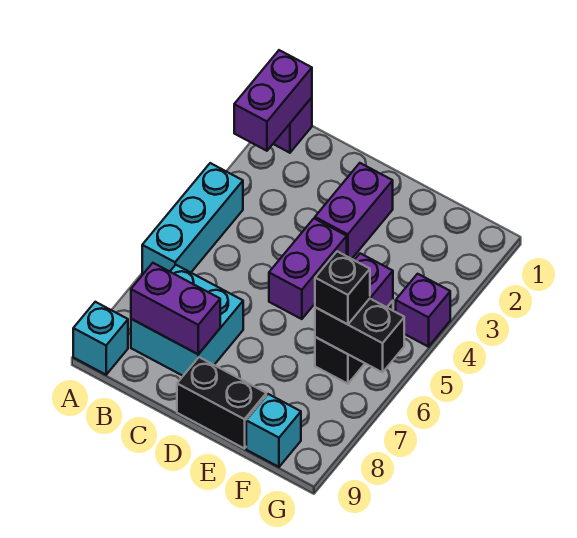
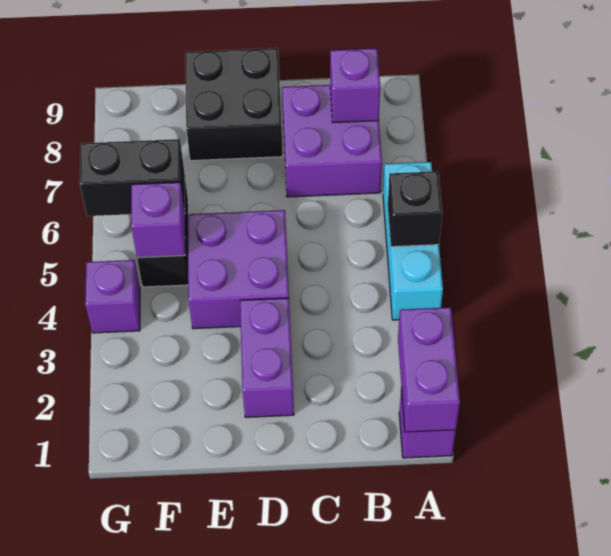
cyan brick A9 level 1 -> none
cyan brick B7:C8 level 1 -> purple brick B7:C8 level 1
purple brick B8:C8 level 2 -> purple brick B8 level 2
purple brick D4:D5 level 1 -> purple brick D4:E5 level 1
black brick D9:E9 level 1 -> black brick D8:E9 level 1
black brick F6 level 3 -> black brick A5 level 2
cyan brick F9 level 1 -> none

